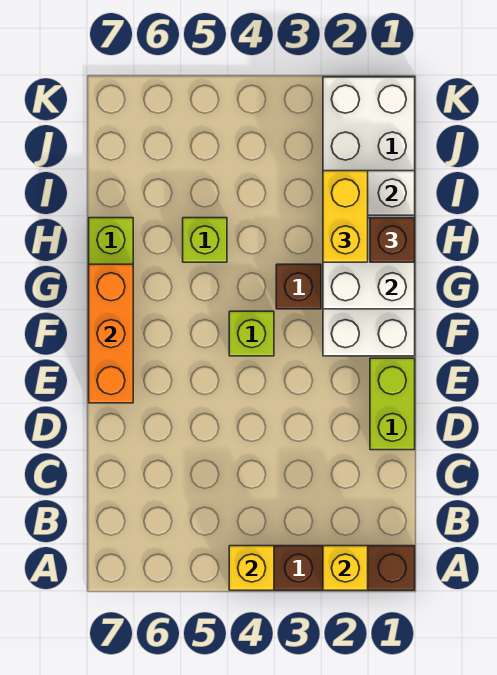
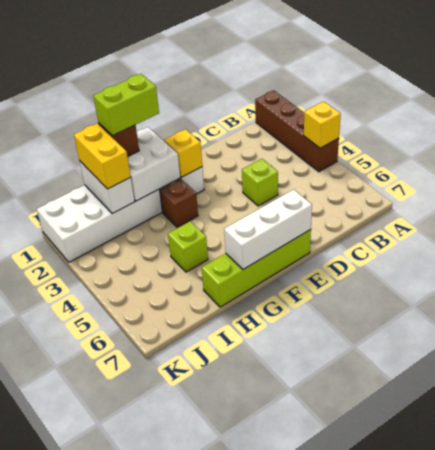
yellow brick A2 level 2 -> yellow brick F2 level 2
lime brick D1:E1 level 1 -> lime brick G1:H1 level 4
orange brick E7:G7 level 2 -> white brick E7:G7 level 2
lime brick F4 level 1 -> lime brick D4 level 1
yellow brick H2:I2 level 3 -> yellow brick I1:I2 level 3

